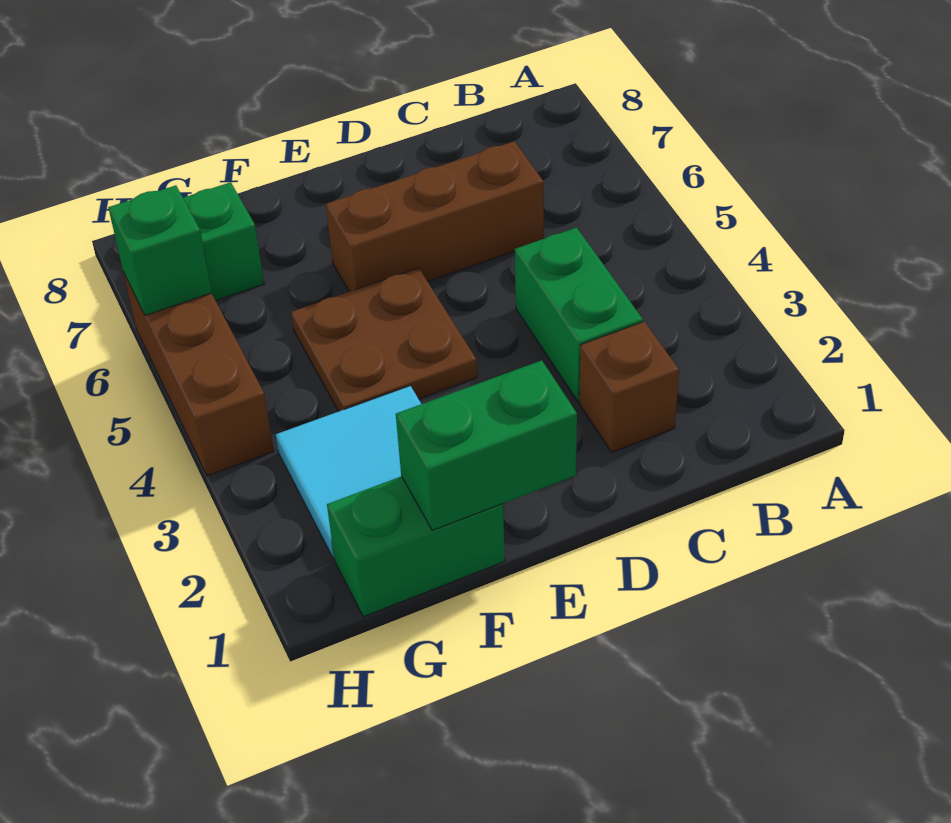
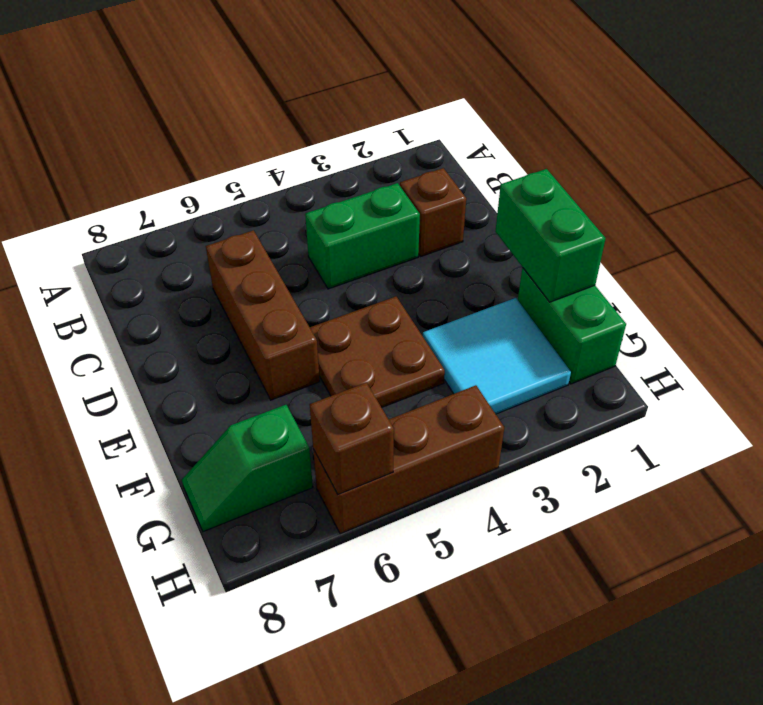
green brick H6 level 2 -> brown brick H6 level 2

